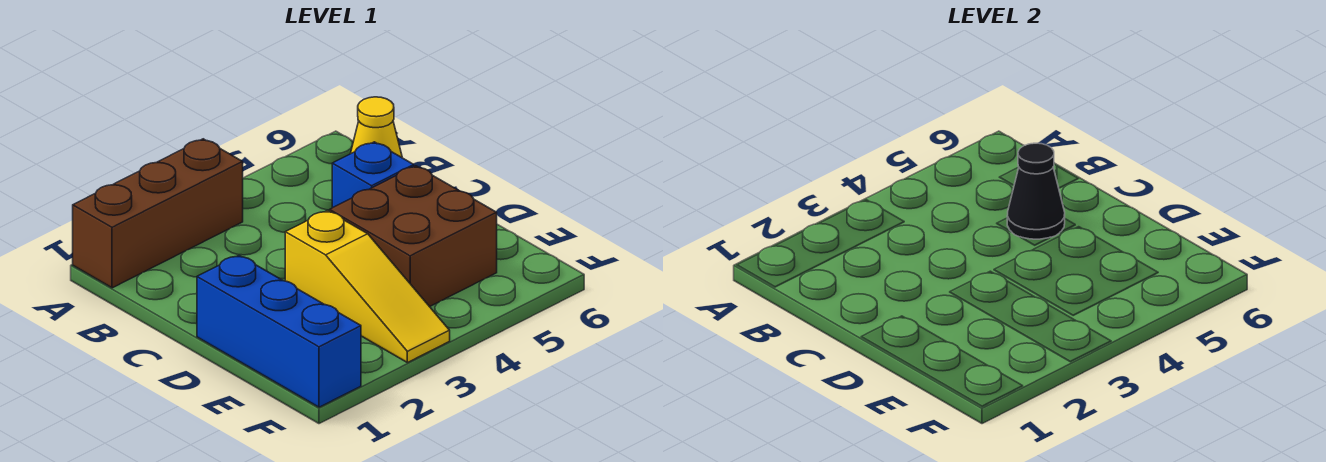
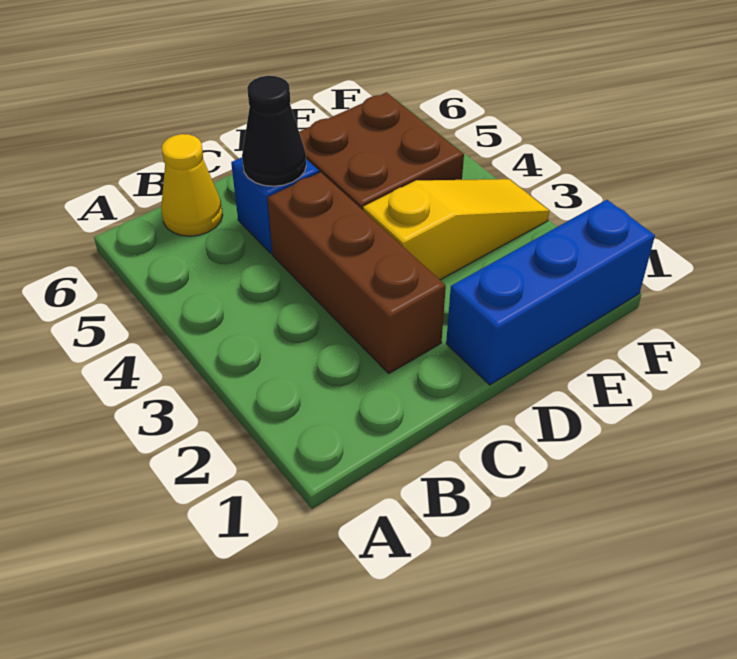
brown brick A1:A3 level 1 -> brown brick C2:C4 level 1

